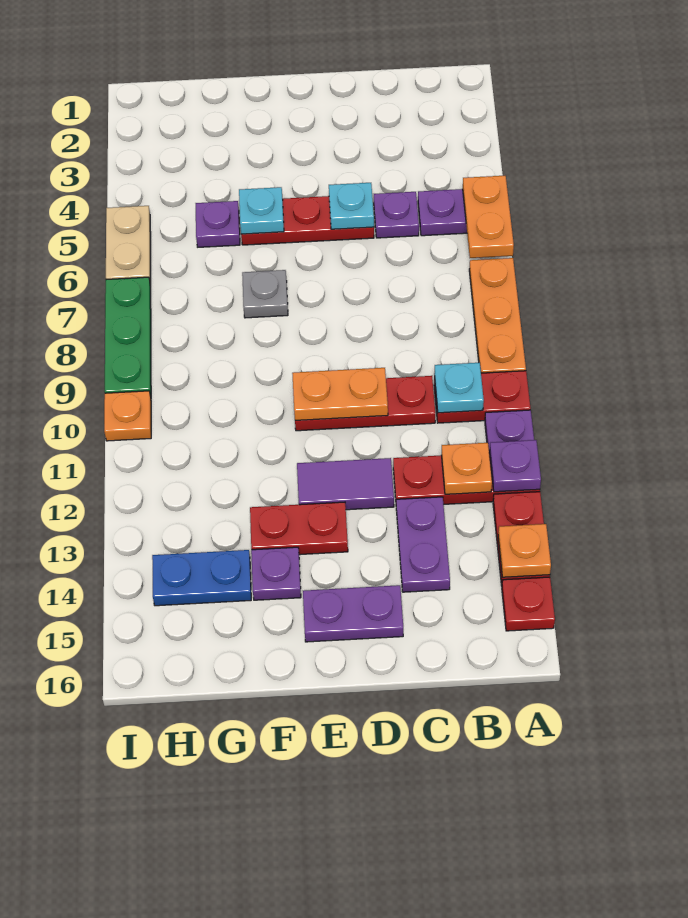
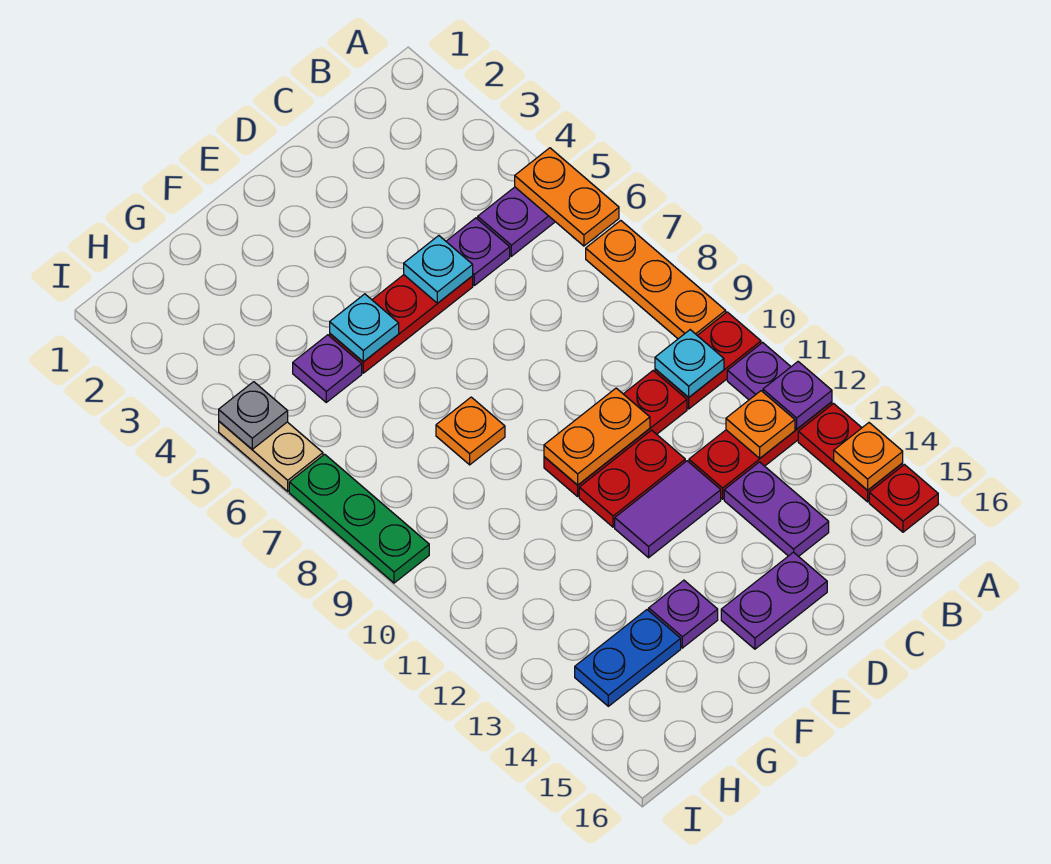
red plate E13:F13 level 1 -> red plate D11:E11 level 1
grey plate F7 level 1 -> grey plate I5 level 2
orange plate I10 level 1 -> orange plate F8 level 1

